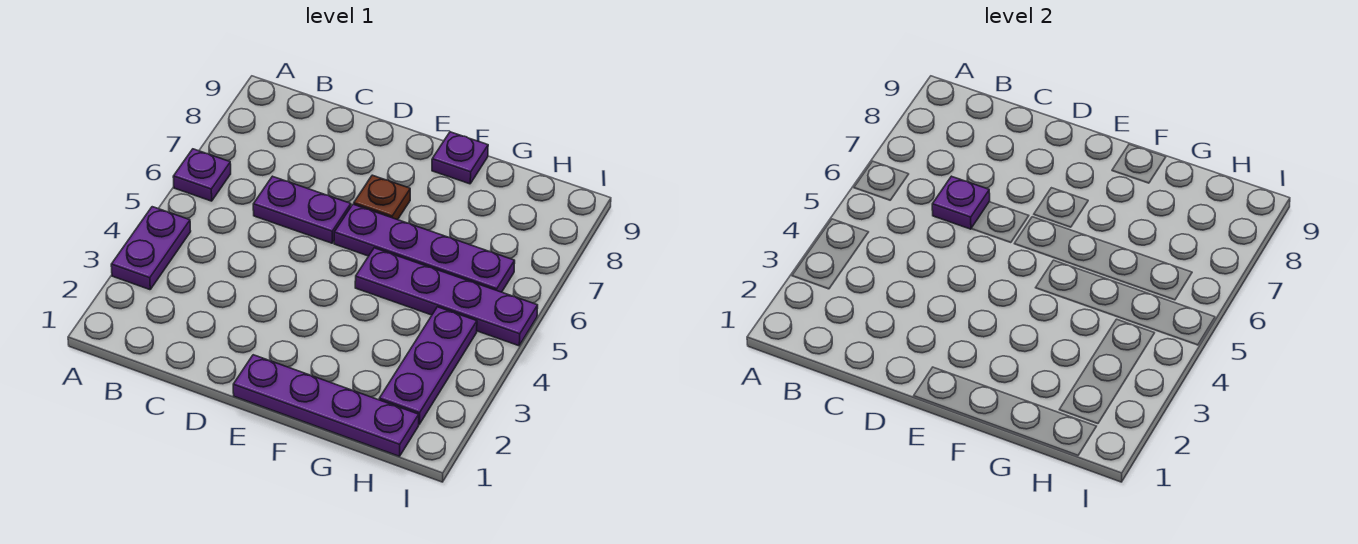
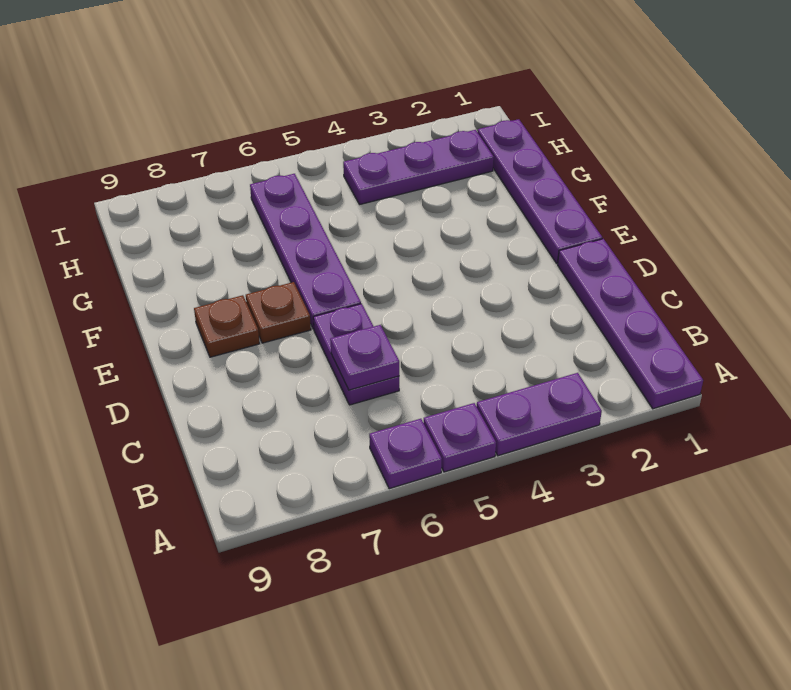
none -> brown plate E8 level 1
purple plate F5:I5 level 1 -> purple plate A1:D1 level 1
purple plate F9 level 1 -> purple plate A5 level 1

